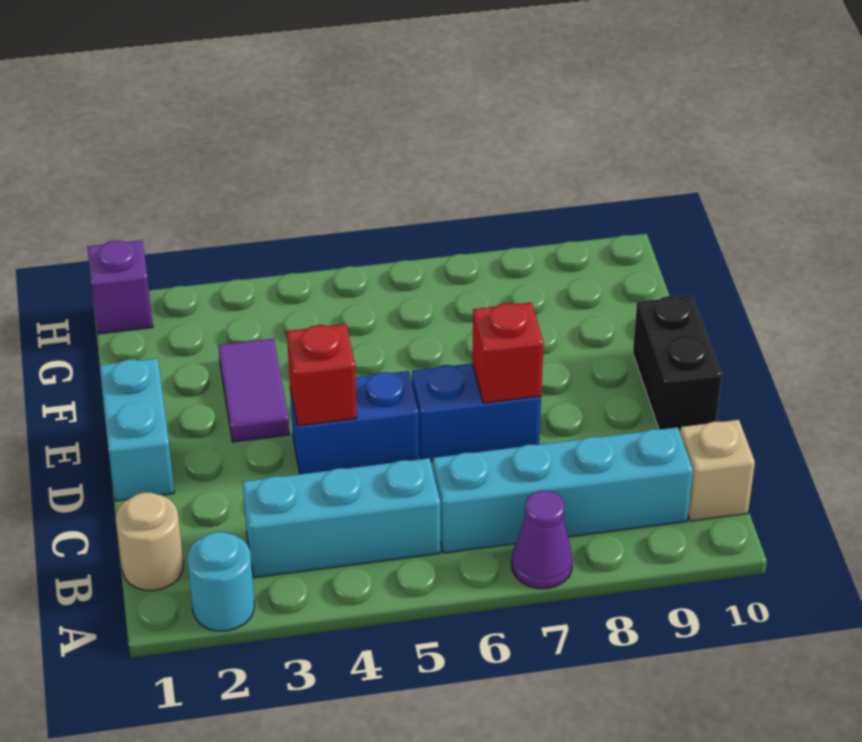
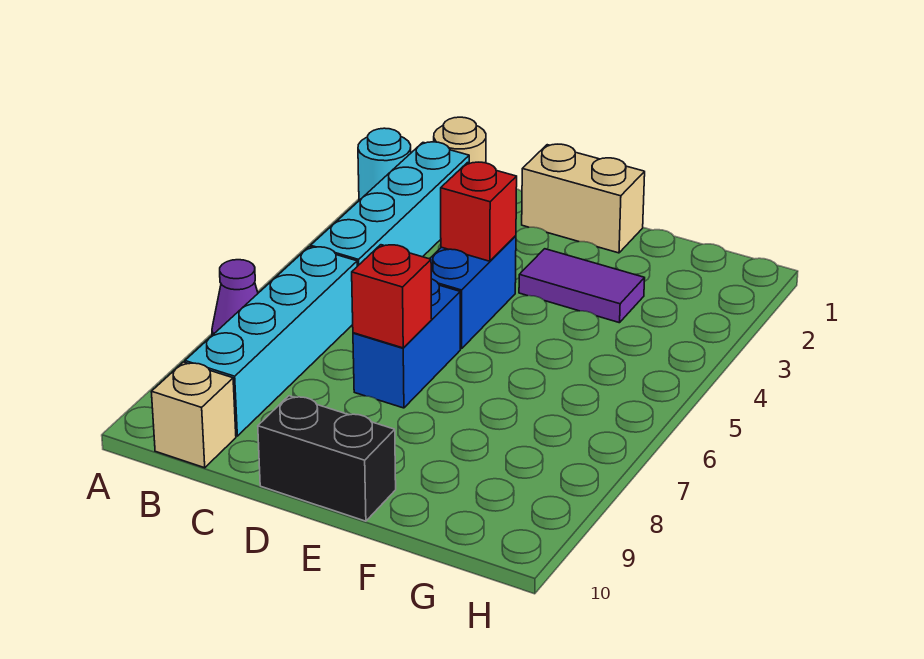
cyan brick B3:B5 level 1 -> cyan brick B2:B5 level 1
cyan brick D1:E1 level 1 -> tan brick D1:E1 level 1
purple brick H1 level 1 -> none

